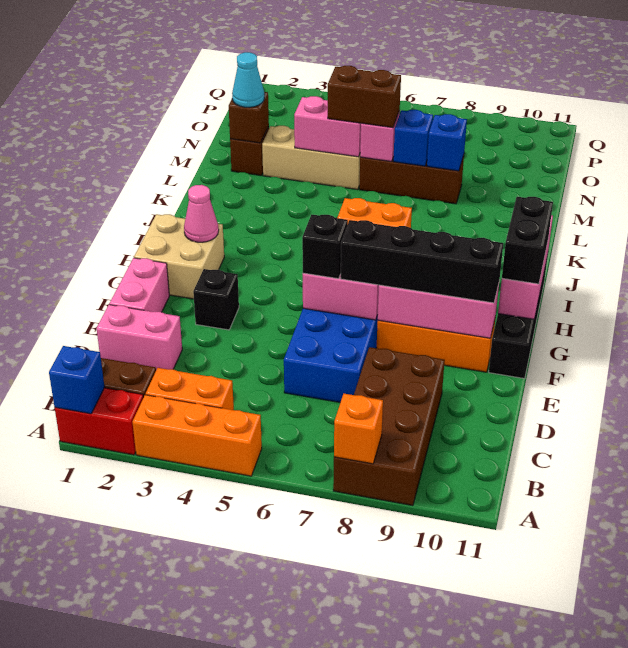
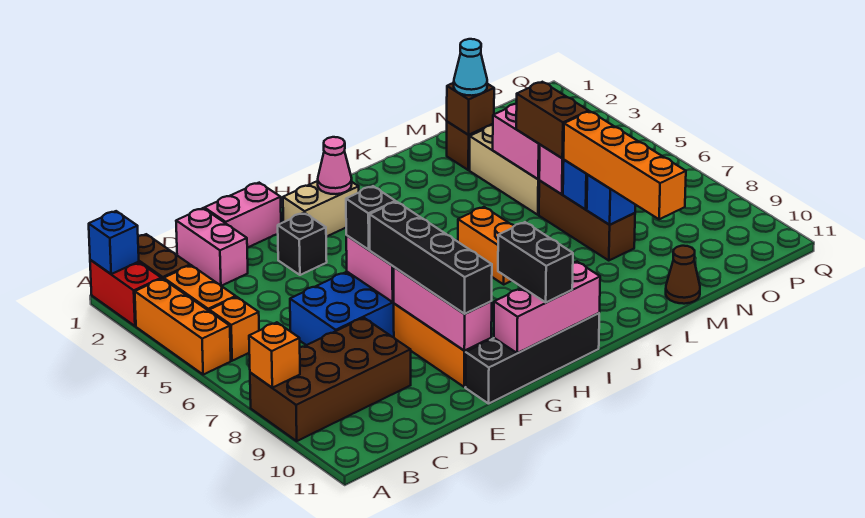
none -> orange brick B5 level 1
tan brick G1:H2 level 1 -> tan brick G2:H2 level 1
black brick G11:H11 level 3 -> black brick H10:H11 level 3
none -> orange brick M7:M10 level 3
none -> brown cone M11 level 1

